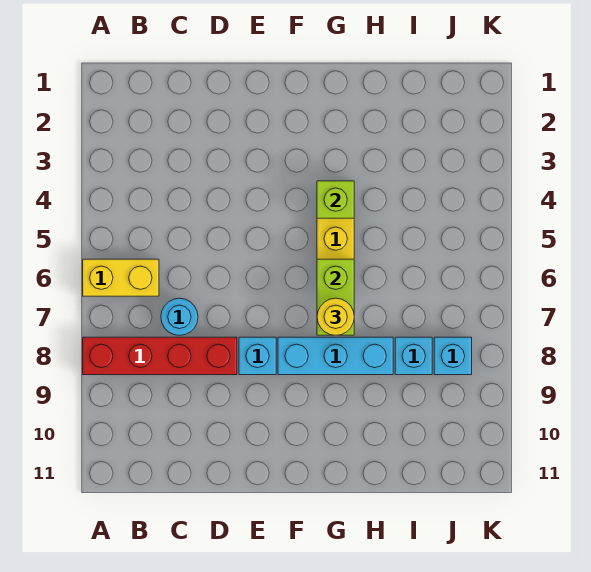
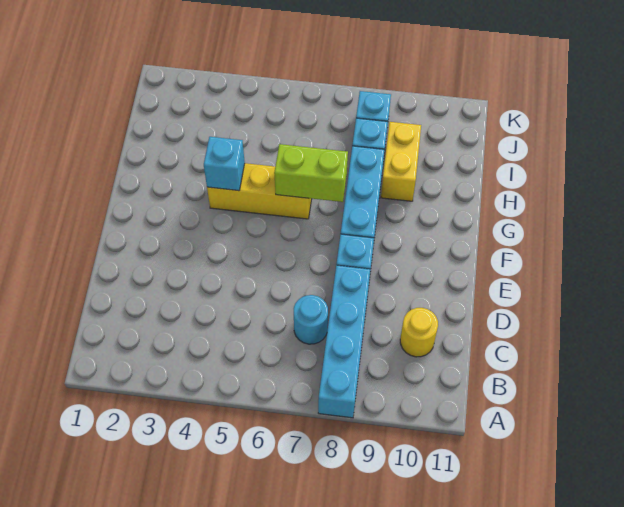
yellow brick A6:B6 level 1 -> yellow brick H9:I9 level 1
red brick A8:D8 level 1 -> cyan brick A8:D8 level 1
lime brick G4 level 2 -> cyan brick G4 level 2
yellow round brick G7 level 3 -> yellow round brick C10 level 1

